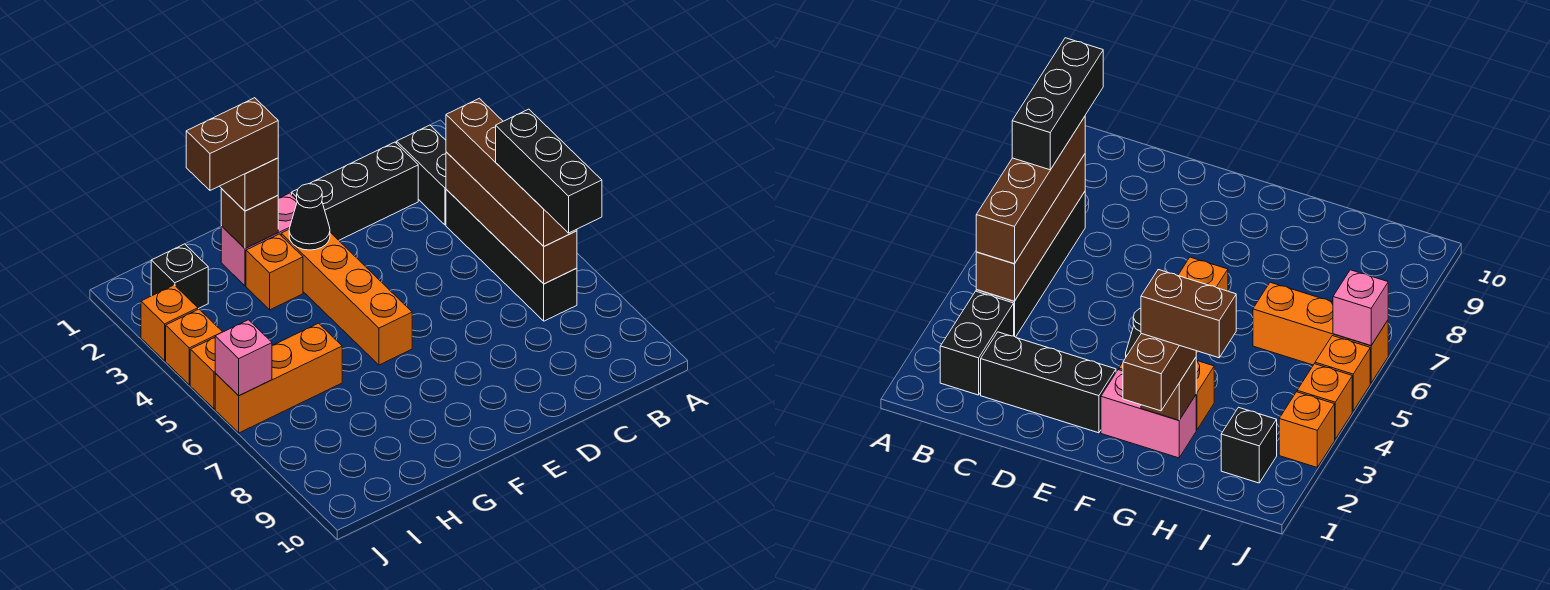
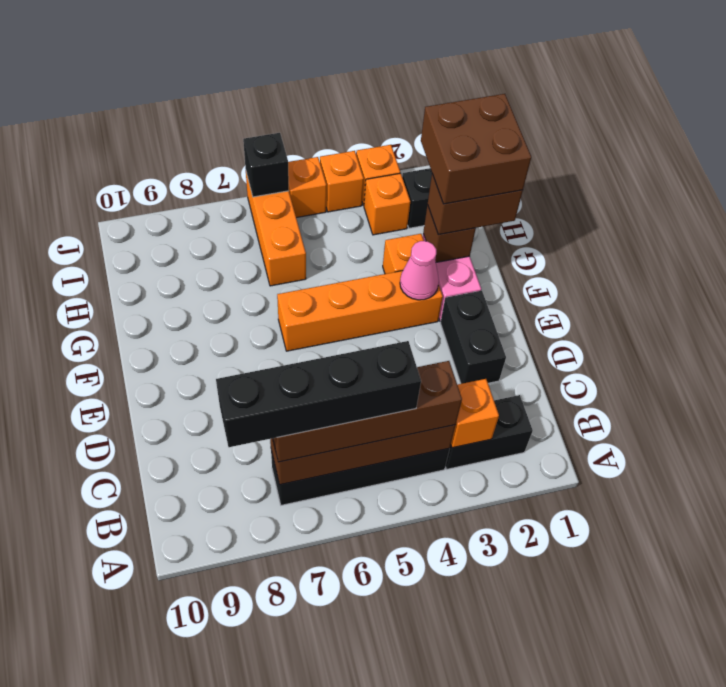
none -> orange brick B3 level 2
black brick B6:B8 level 4 -> black brick B5:B8 level 4
black brick C2:E2 level 1 -> black brick D2:E2 level 1
black cone F3 level 2 -> pink cone F3 level 2
brown brick G2:H2 level 4 -> brown brick G1:H2 level 4
none -> orange brick I3 level 1
pink brick J6 level 2 -> black brick J6 level 2

